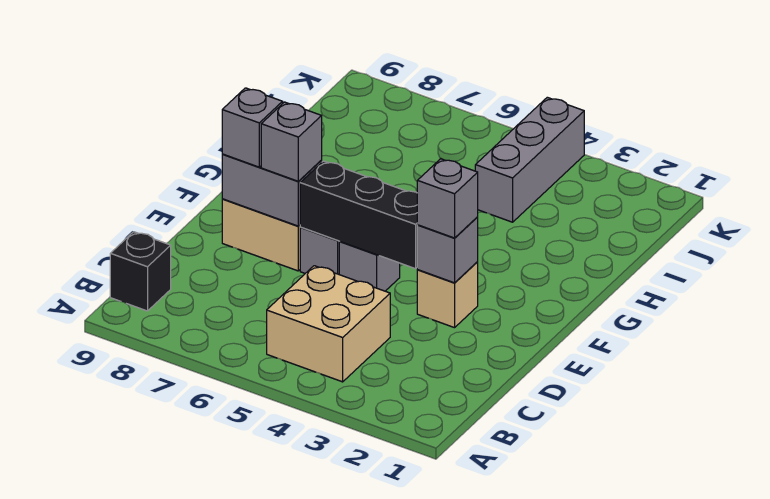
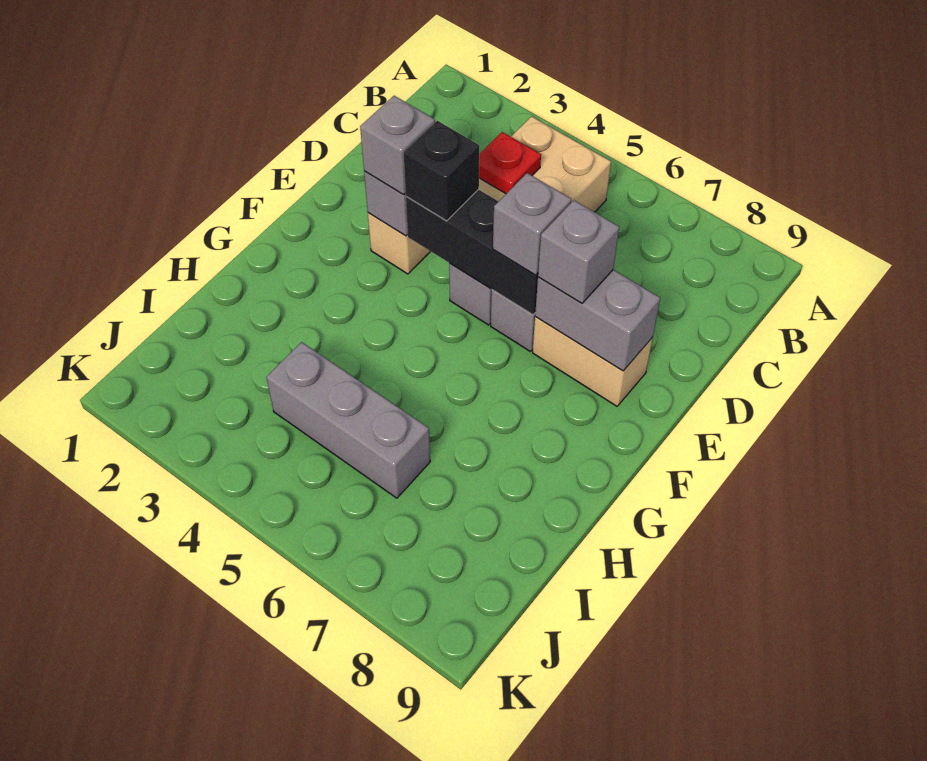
black brick B9 level 1 -> black brick E4 level 3
none -> red plate C4 level 2
grey brick E8 level 3 -> grey brick E6 level 3
grey brick I4:K4 level 1 -> grey brick I4:I6 level 1

